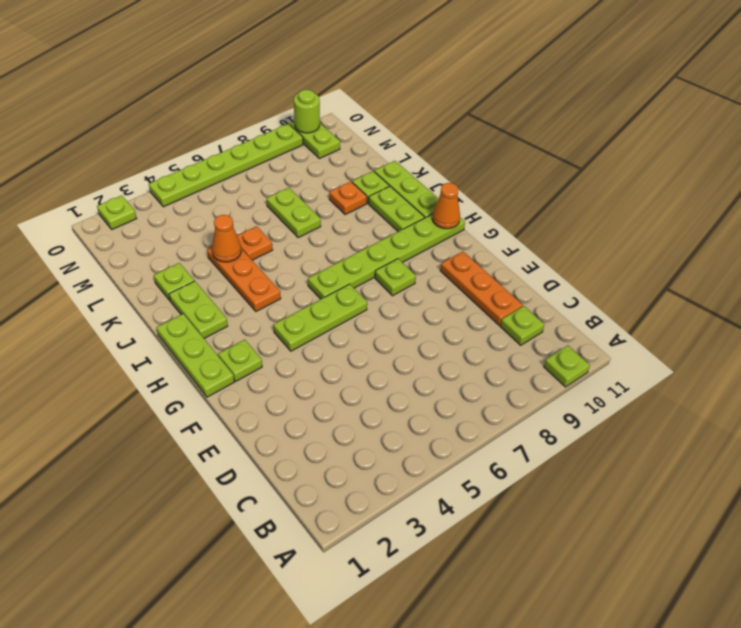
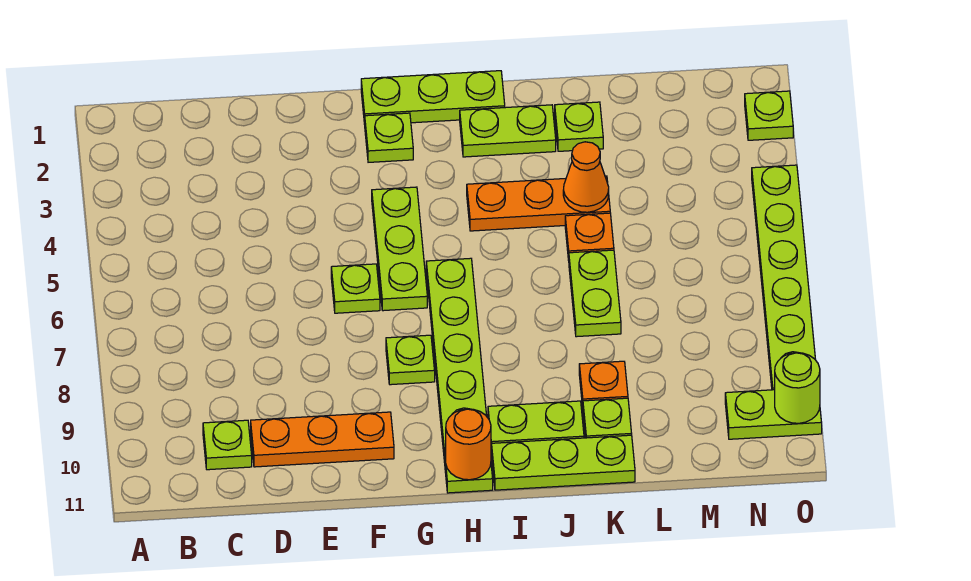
lime plate A10 level 1 -> lime plate F6 level 1
orange cone H11 level 2 -> orange round brick H11 level 2
lime plate K7:L7 level 1 -> lime plate K6:K7 level 1

